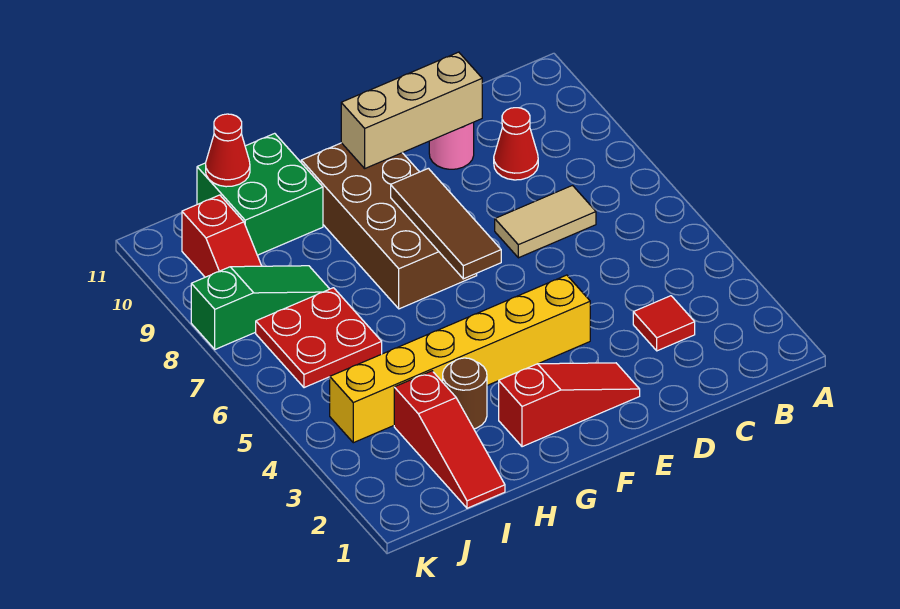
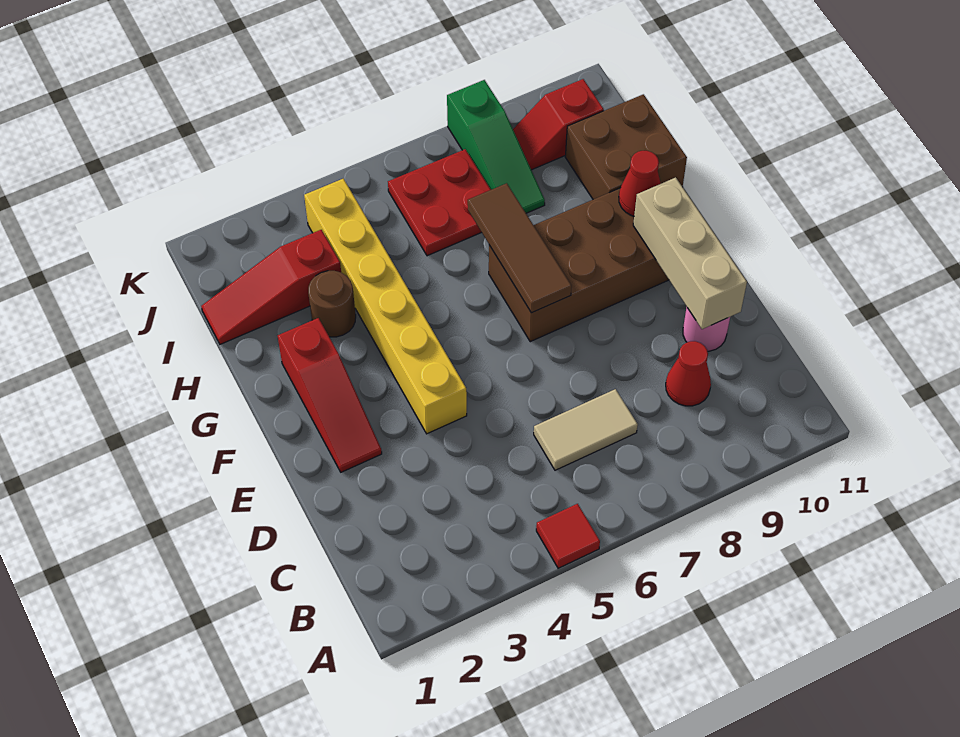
red tile C3 level 1 -> red tile A5 level 1
tan tile C7:D7 level 1 -> tan tile C6:C7 level 1
brown tile F6:F8 level 2 -> brown tile F7:H7 level 2
green brick H10:I11 level 1 -> brown brick H10:I11 level 1
red cone I11 level 2 -> red cone G10 level 2

